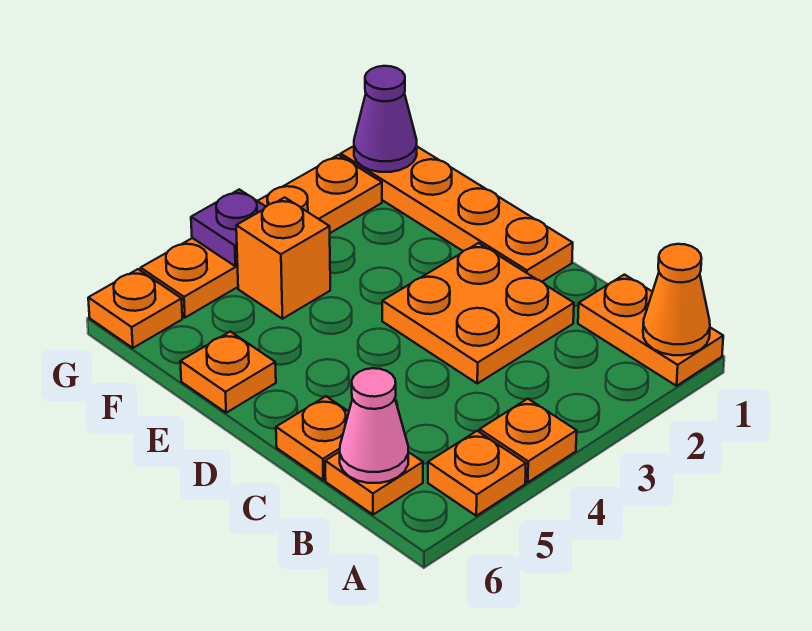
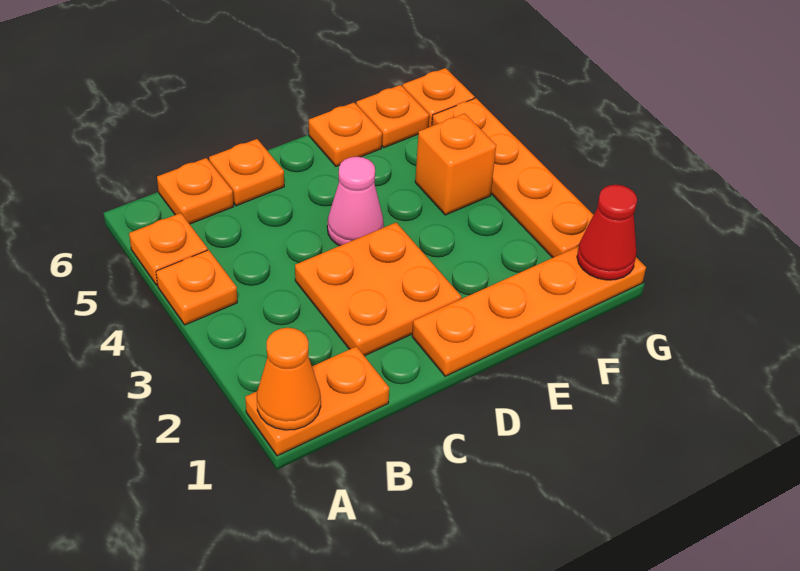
pink cone B6 level 2 -> pink cone D4 level 1
none -> orange plate F6 level 1
purple cone G1 level 2 -> red cone G1 level 2
purple plate G4 level 2 -> none

